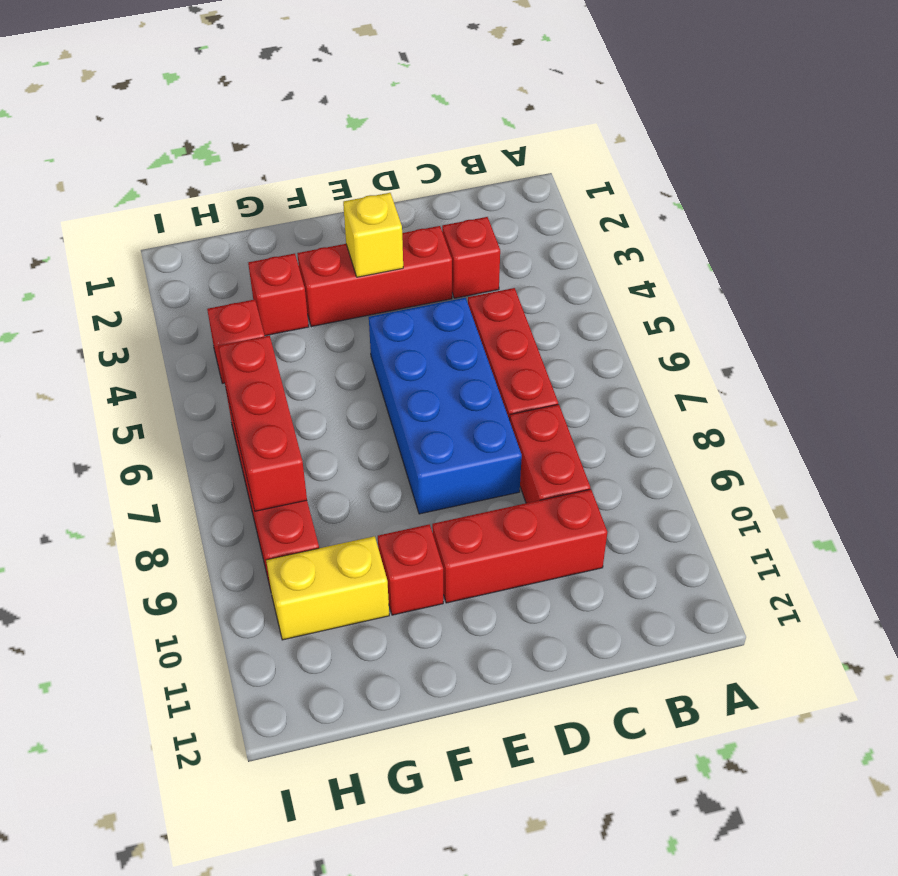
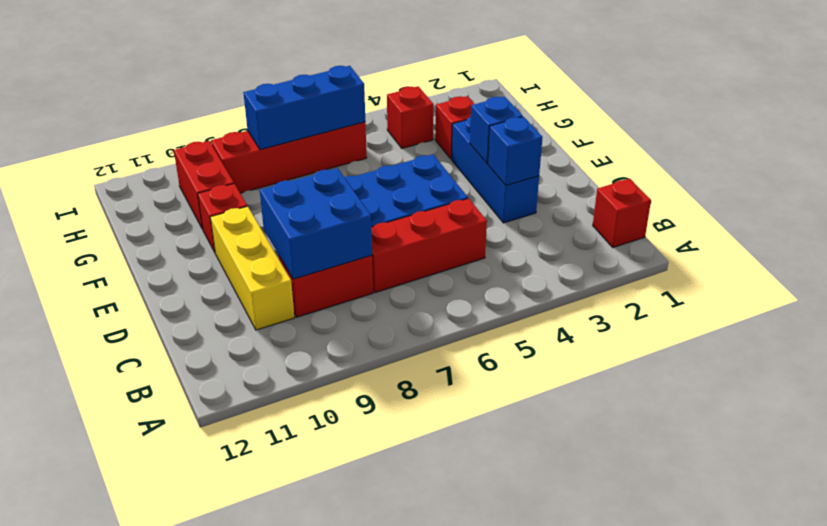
red brick C3 level 1 -> red brick B1 level 1
none -> blue brick C8:D9 level 2
red brick C10:E10 level 1 -> yellow brick C10:E10 level 1
red brick D3:F3 level 1 -> blue brick D3:F3 level 1
none -> blue brick D3 level 2
yellow brick E3 level 2 -> blue brick E3 level 2
yellow brick G10:H10 level 1 -> red brick G10:H10 level 1
red brick H6:H8 level 2 -> blue brick H6:H8 level 2

